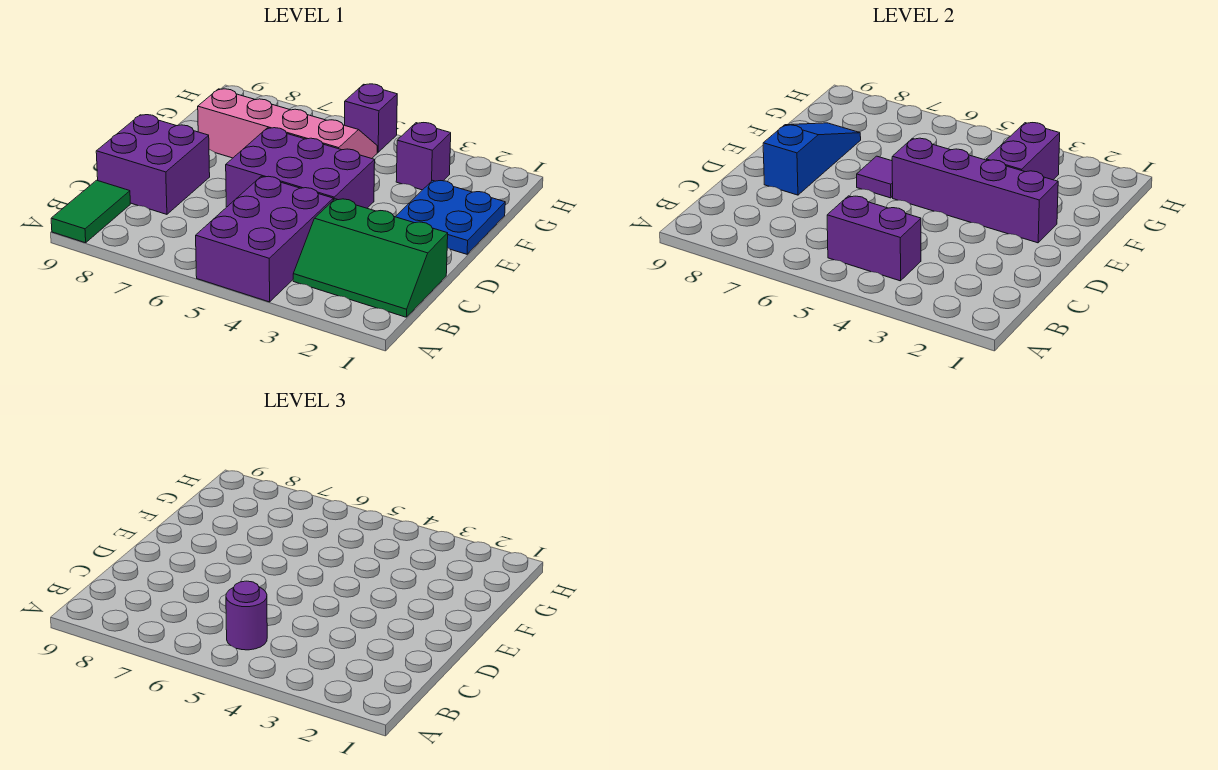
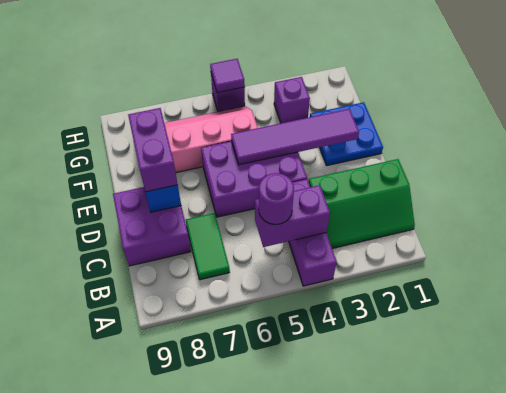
purple brick A4:C5 level 1 -> purple brick A4:C4 level 1
green tile A9:B9 level 1 -> green tile B7:C7 level 1
purple brick E2:E5 level 2 -> purple tile E2:E5 level 2
purple tile E6 level 2 -> purple tile H5 level 2
purple brick F3:G3 level 2 -> purple brick D8:E8 level 3

